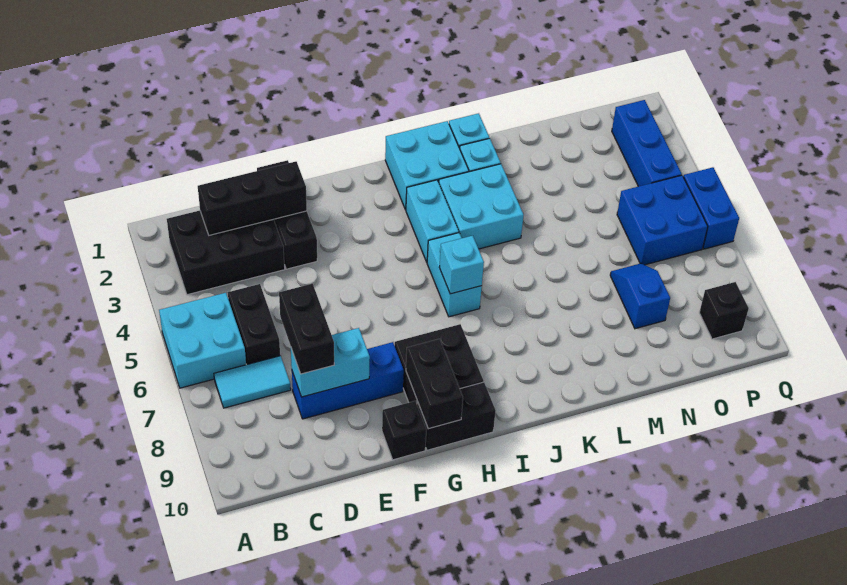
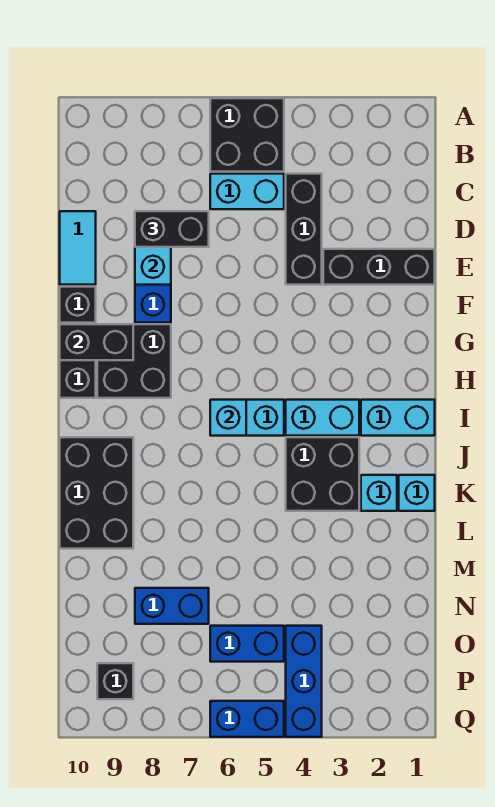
cyan brick A5:B6 level 1 -> black brick A5:B6 level 1
black brick B2:D3 level 1 -> black brick J9:L10 level 1
cyan tile B7:C7 level 1 -> cyan tile D10:E10 level 1
black brick C2:E2 level 2 -> black brick C4:E4 level 1
black brick C5:C6 level 1 -> cyan brick C5:C6 level 1
cyan brick I1:J2 level 1 -> cyan brick I1:I2 level 1
cyan brick J3:K4 level 1 -> black brick J3:K4 level 1
blue slope N7:N8 level 1 top 8 -> blue brick N7:N8 level 1
blue brick O5:P6 level 1 -> blue brick O5:O6 level 1
blue brick P2:P4 level 1 -> blue brick O4:Q4 level 1

